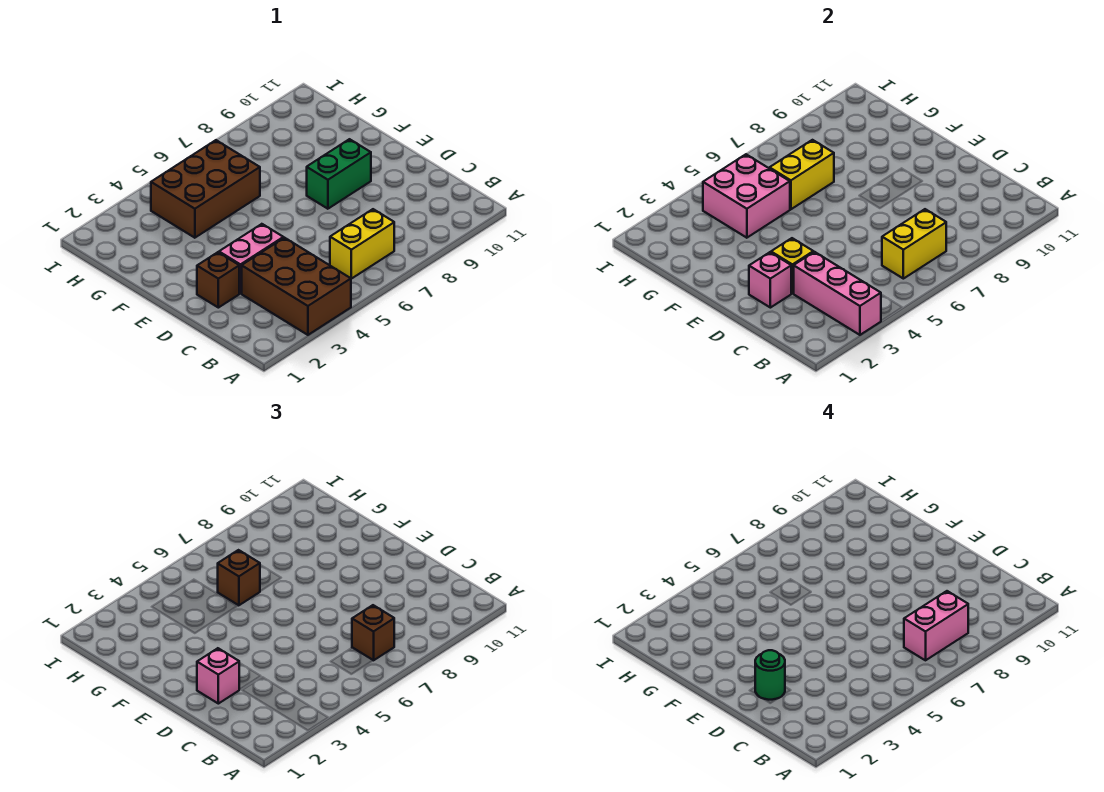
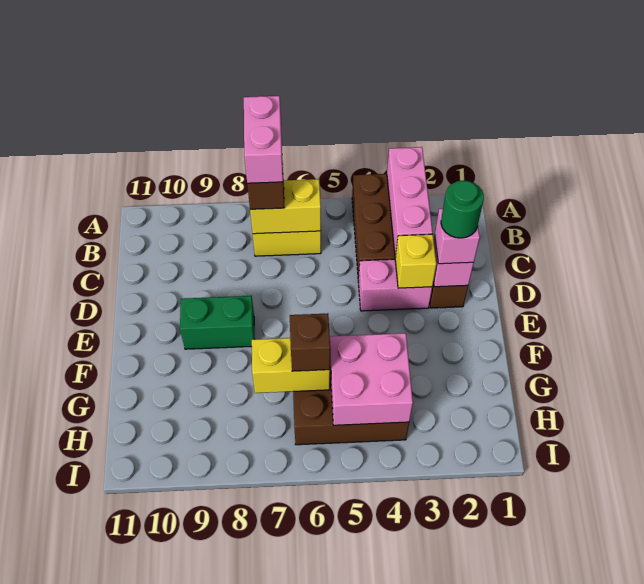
pink brick B7:B8 level 4 -> pink brick A7:B7 level 4

